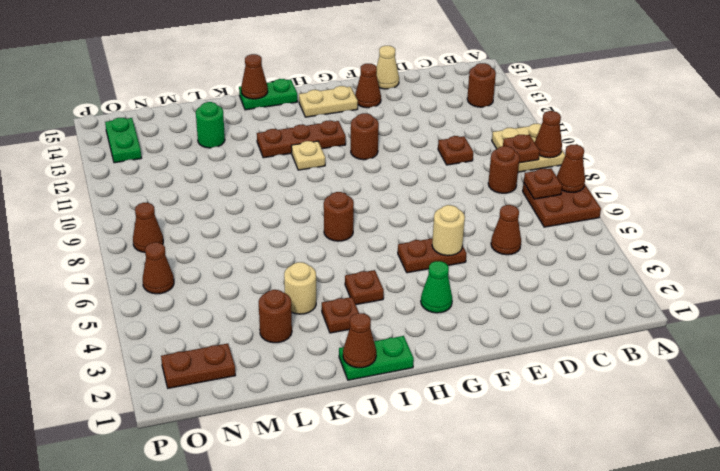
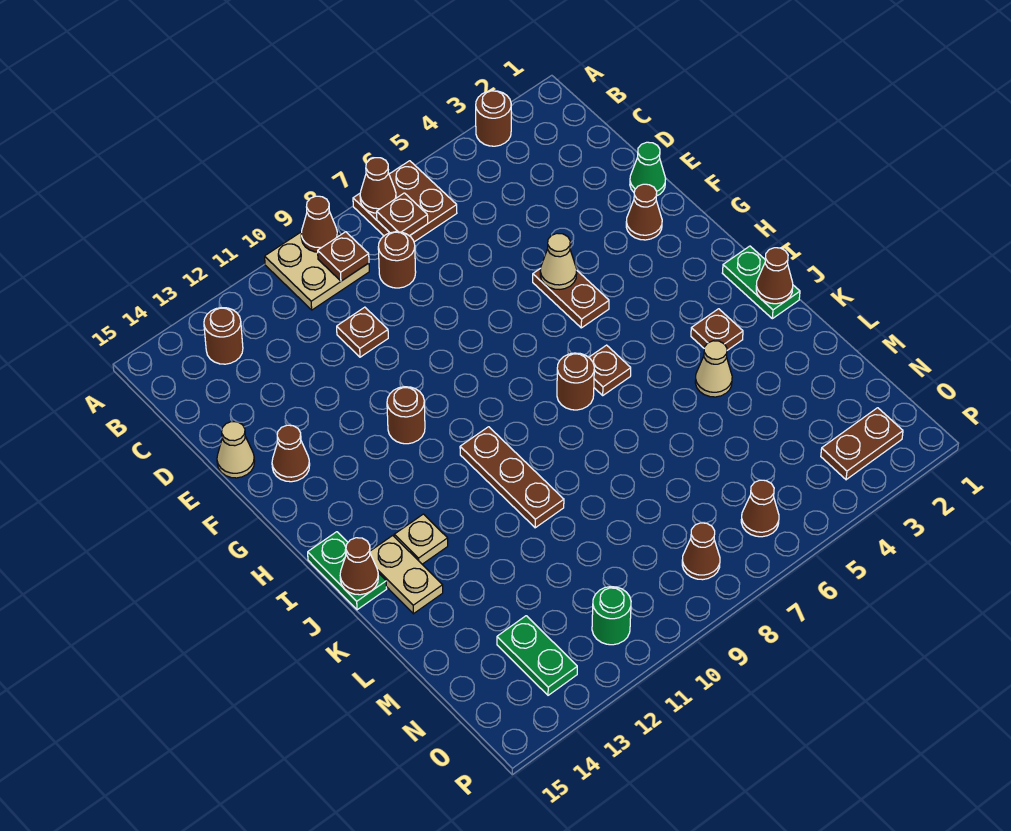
brown cone D5 level 1 -> brown cone F2 level 1
tan round brick F5 level 2 -> tan cone F5 level 2
green cone G3 level 1 -> green cone E1 level 1
tan plate G14:H14 level 1 -> tan plate J14:K14 level 1
brown plate H12:J12 level 1 -> brown plate I10:K10 level 1
brown plate I4 level 1 -> brown plate I6 level 1
tan plate I11 level 1 -> tan plate J13 level 1
tan round brick K4 level 1 -> tan cone K4 level 1
brown round brick L3 level 1 -> brown round brick A3 level 1
green round brick L13 level 1 -> green round brick O11 level 1
brown plate N2:O2 level 1 -> brown plate O2:O3 level 1
green plate O13:O14 level 1 -> green plate N13:O13 level 1

